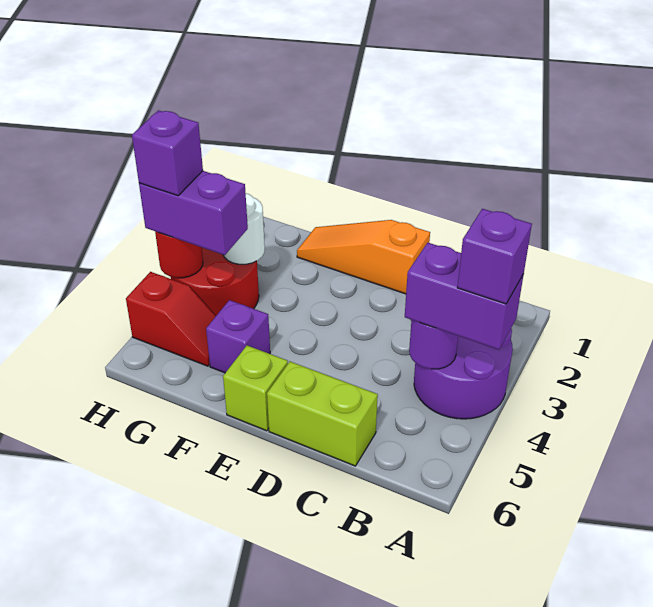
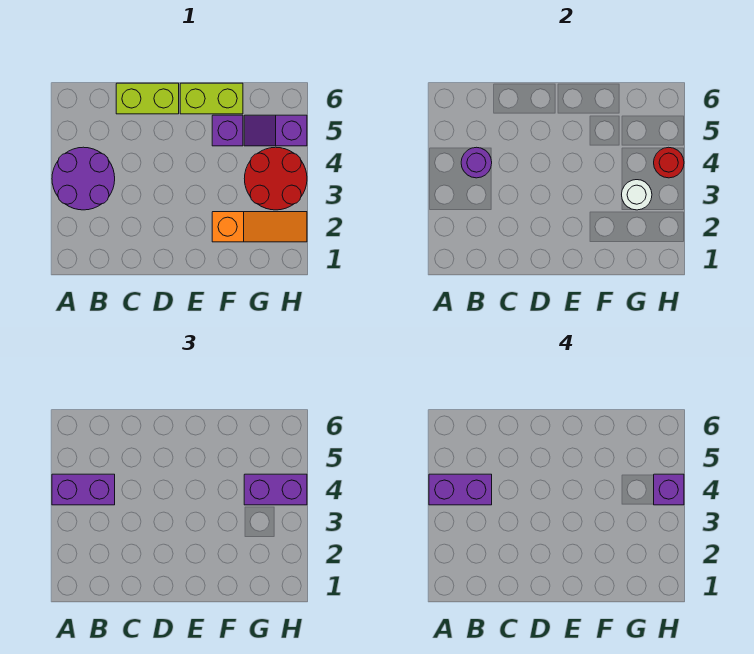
purple brick A4 level 4 -> purple brick A4:B4 level 4
orange slope D1:F1 level 1 top D -> orange slope F2:H2 level 1 top F
lime brick E6 level 1 -> lime brick E6:F6 level 1
red slope G5:H5 level 1 top H -> purple slope G5:H5 level 1 top H

